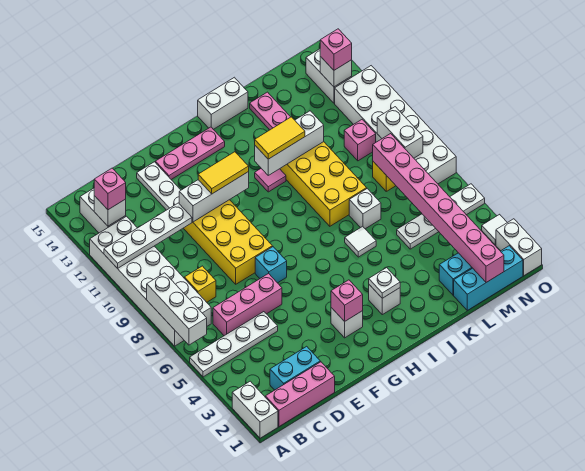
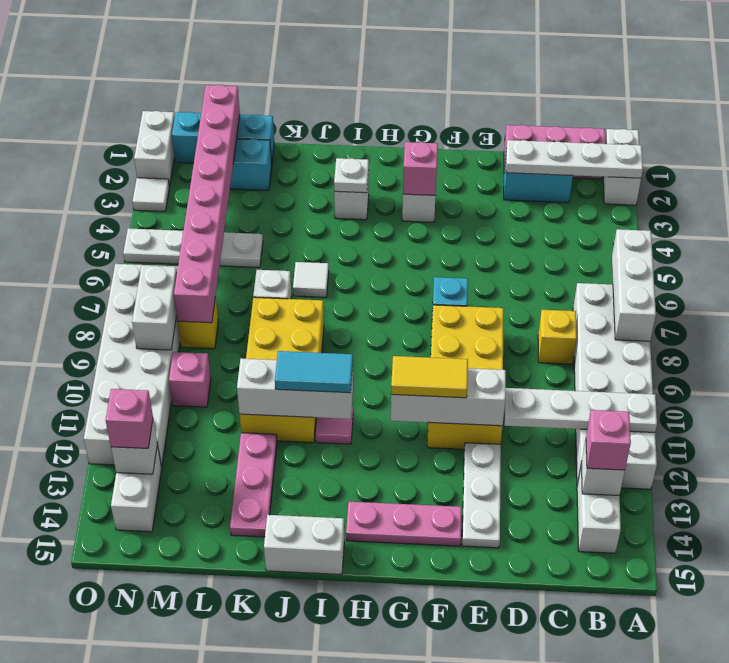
white plate A5:D5 level 1 -> white plate A2:D2 level 2
pink brick C6:E6 level 1 -> none
yellow tile I11:J11 level 3 -> cyan tile I11:J11 level 3

